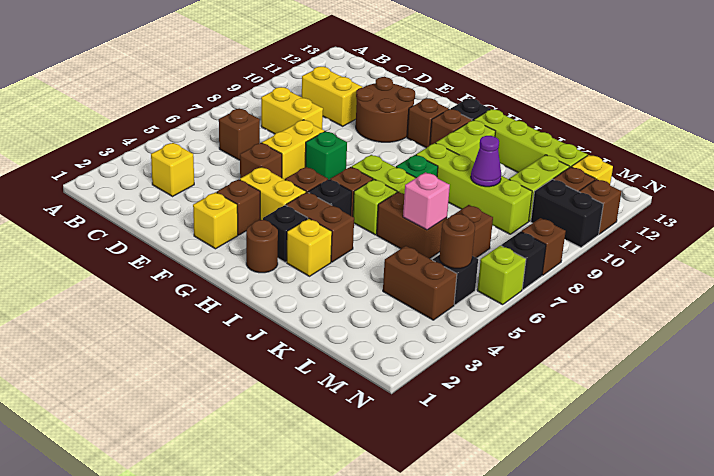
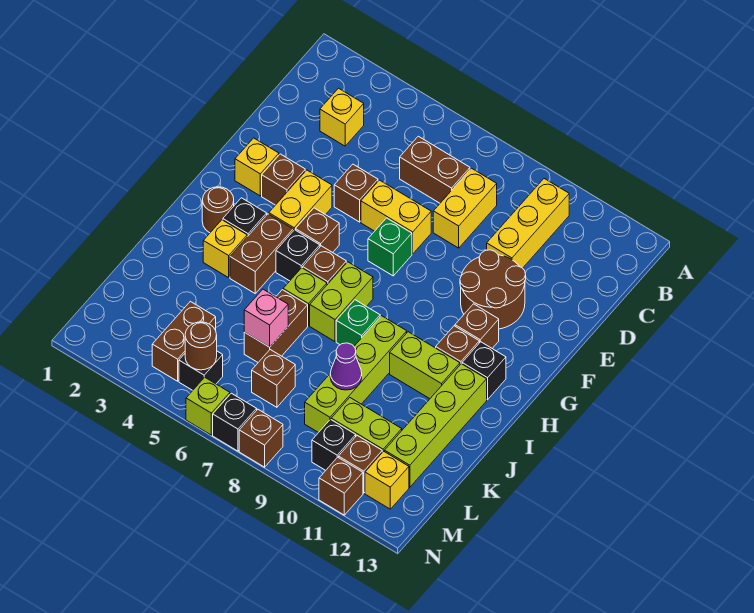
brown brick C6 level 1 -> brown brick C6:C7 level 1
yellow brick C10:D10 level 1 -> yellow brick B10:D10 level 1
black brick M10:N10 level 1 -> black brick M10 level 1

